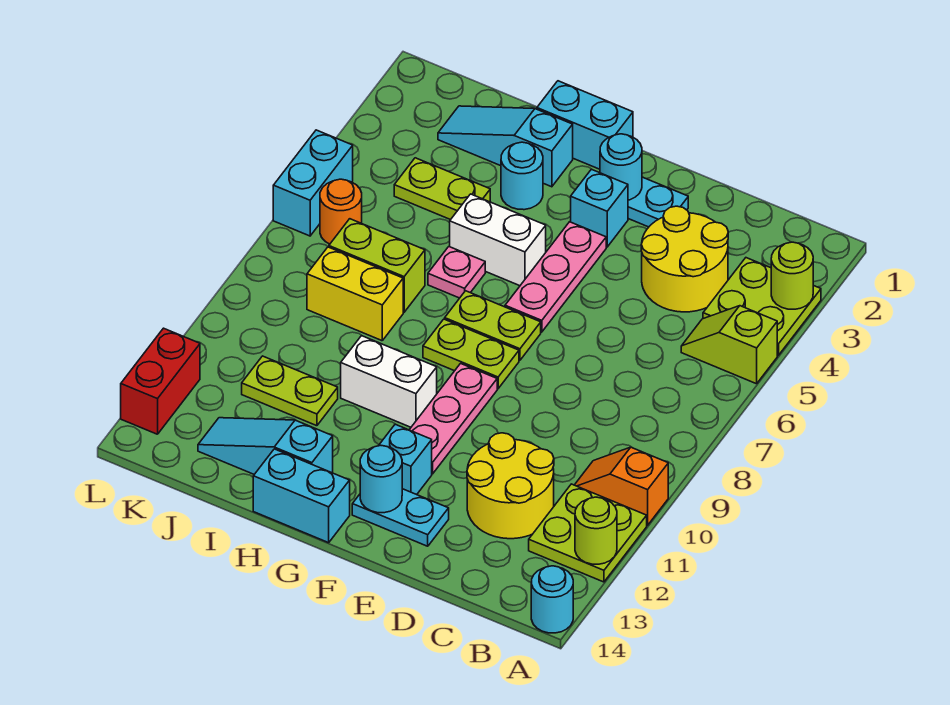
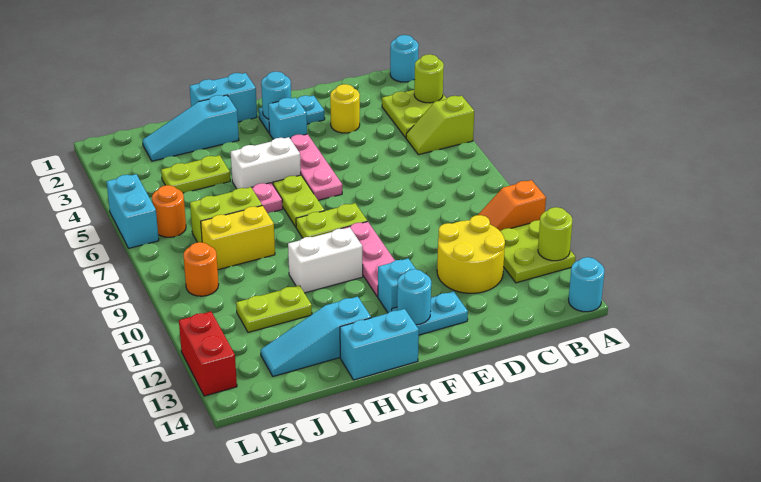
yellow round brick C3:D4 level 1 -> yellow round brick D3 level 1
lime plate F7:G7 level 1 -> lime plate G6:G7 level 1
cyan round brick H3 level 1 -> cyan round brick A1 level 1
none -> orange round brick K9 level 1

